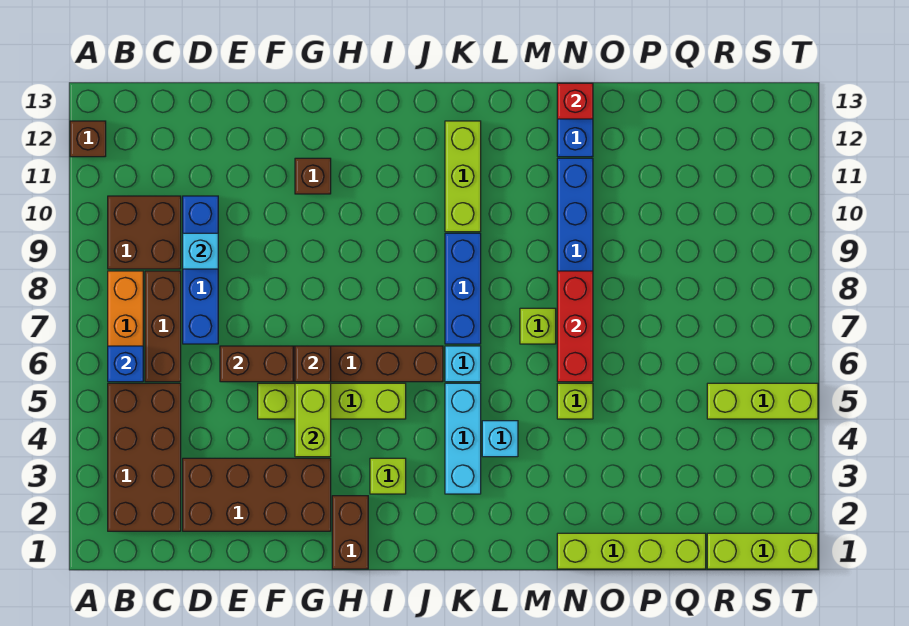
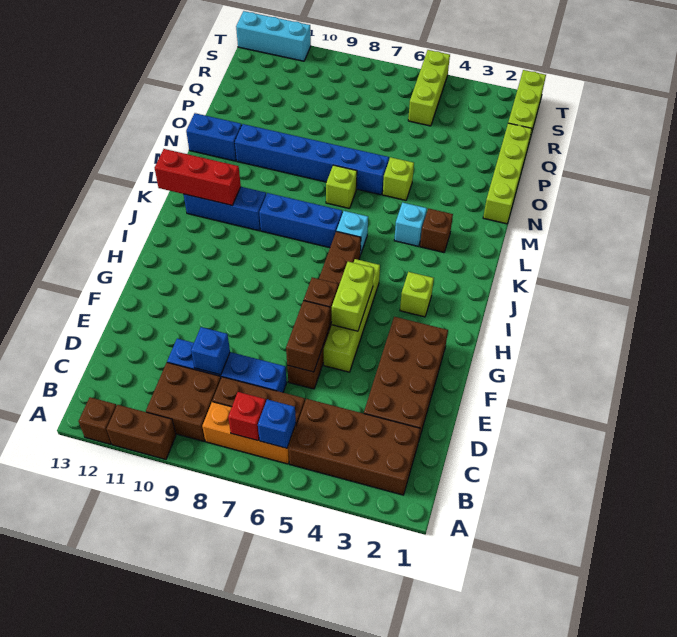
cyan brick D9 level 2 -> blue brick D9 level 2
lime brick G4:G5 level 2 -> lime brick G5:H5 level 2
brown brick G11 level 1 -> brown brick L3 level 1
brown brick H1:H2 level 1 -> brown brick A10:A11 level 1
cyan brick K3:K5 level 1 -> cyan brick T11:T13 level 1
lime brick K10:K12 level 1 -> blue brick K10:K12 level 1
red brick N6:N8 level 2 -> red brick K11:K13 level 2
red brick N13 level 2 -> red brick B7 level 2

